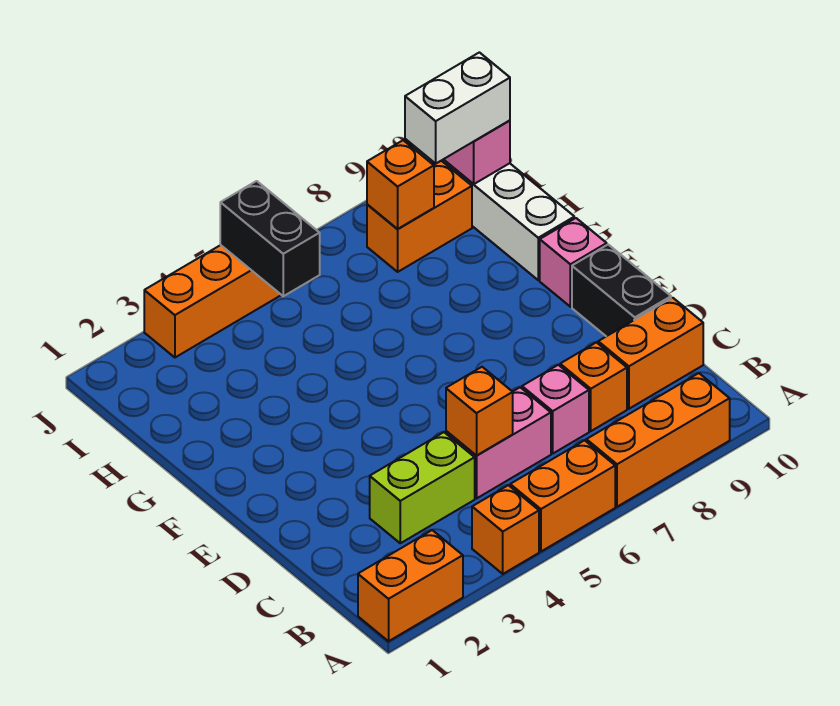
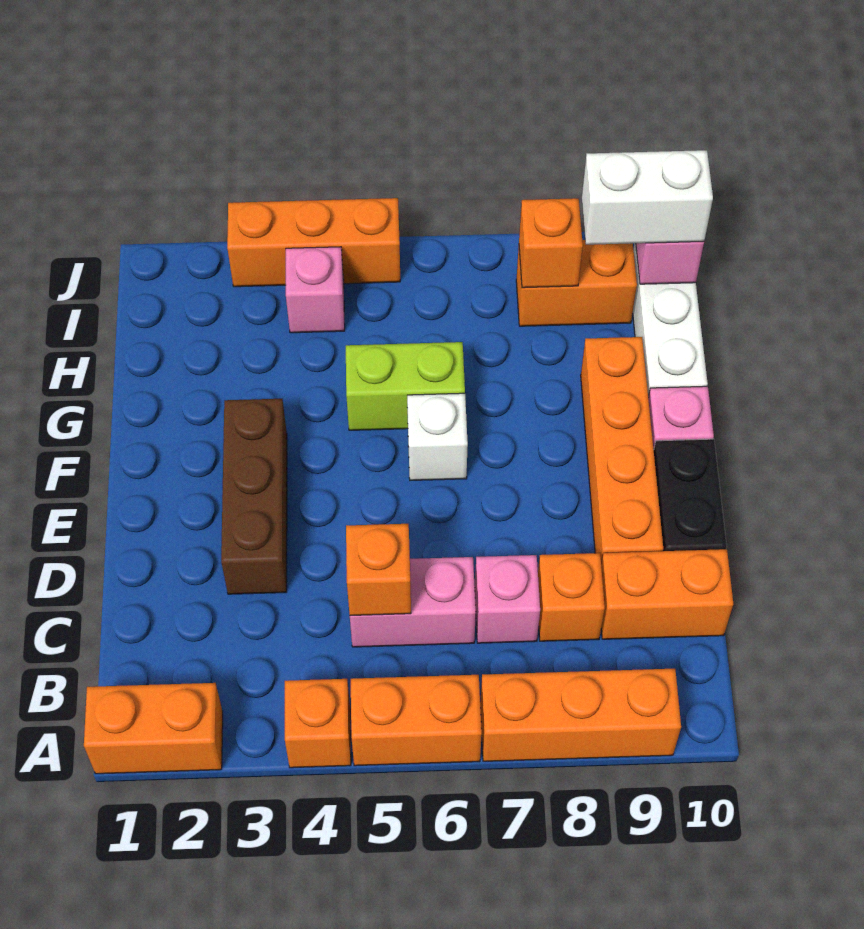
lime brick C3:C4 level 1 -> lime brick G5:G6 level 1
none -> brown brick D3:F3 level 1
none -> orange brick D9:G9 level 1
none -> white brick F6 level 1
none -> pink brick I4 level 1
black brick I5:J5 level 2 -> none

